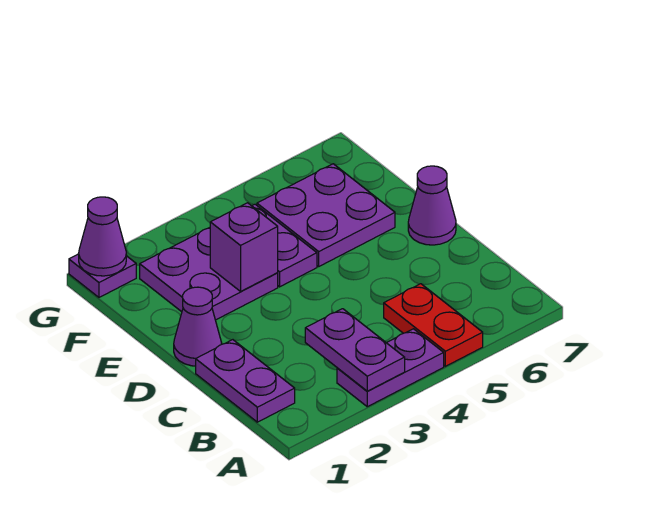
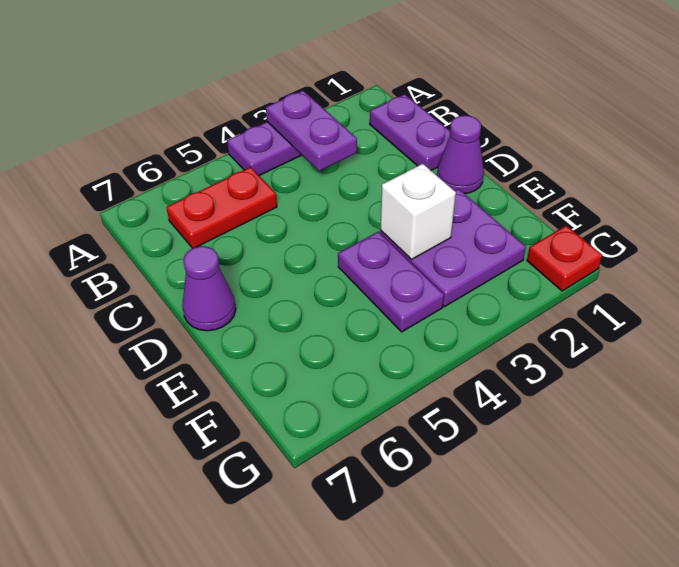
red plate A5:B5 level 1 -> red plate B5:B6 level 1
purple brick E3 level 2 -> white brick E3 level 2
purple plate E5:F6 level 1 -> none
purple plate G1 level 1 -> red plate G1 level 1
purple cone G1 level 2 -> none

